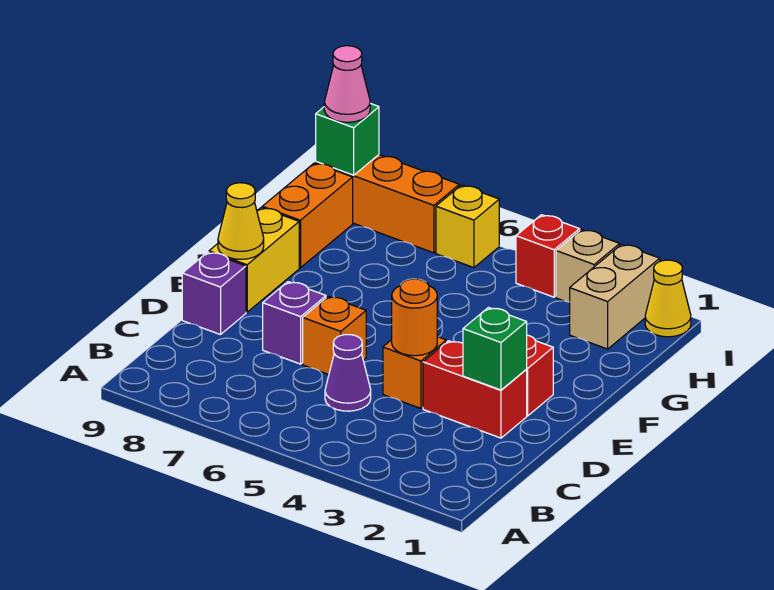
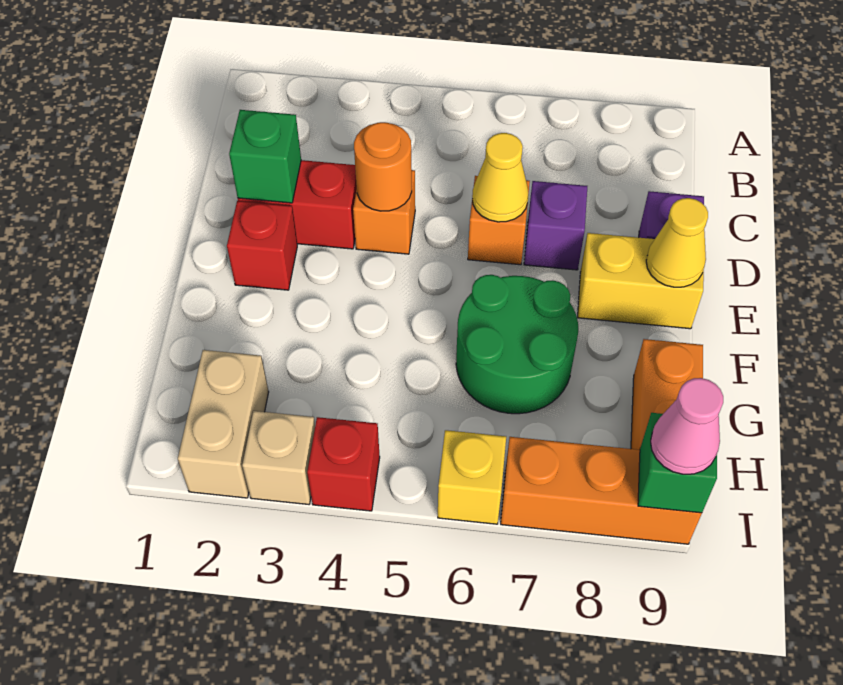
purple cone C5 level 1 -> none
yellow brick E9:F9 level 1 -> yellow brick E8:E9 level 1
none -> green round brick F6:G7 level 1
yellow cone I1 level 1 -> yellow cone D6 level 2

